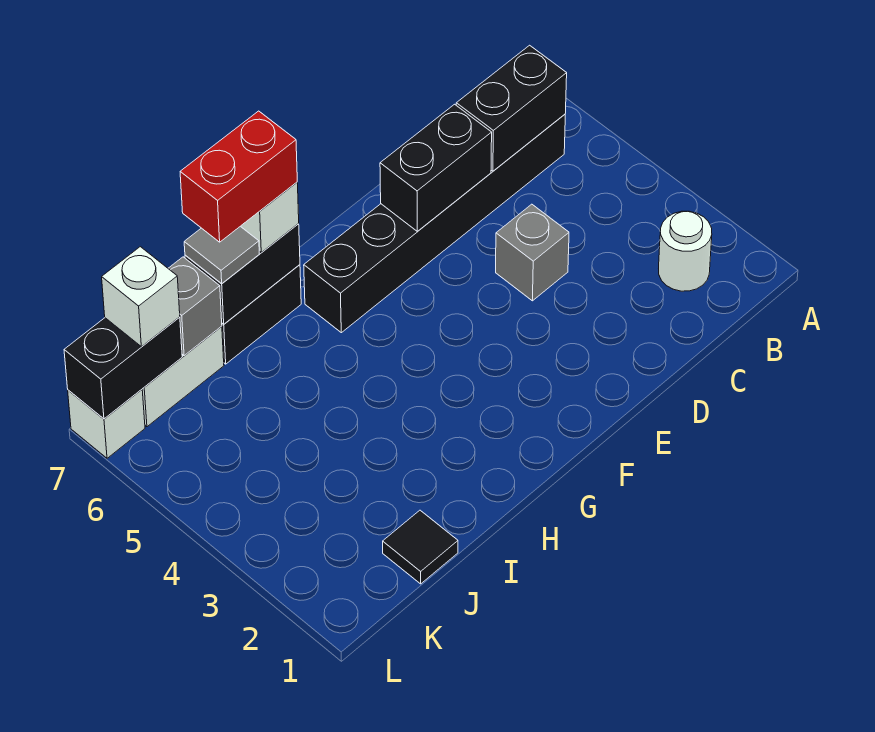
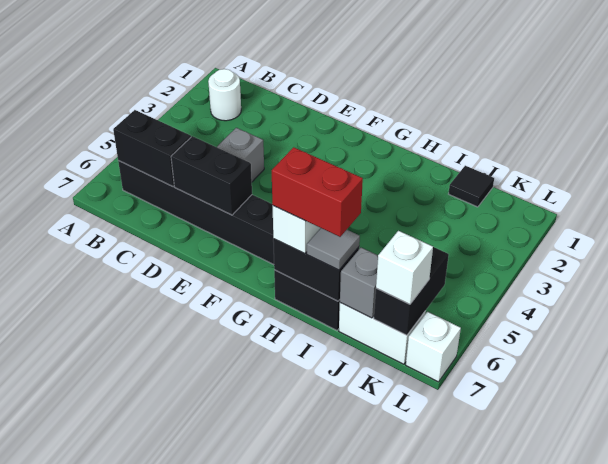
black brick K7:L7 level 2 -> black brick K6:K7 level 2

